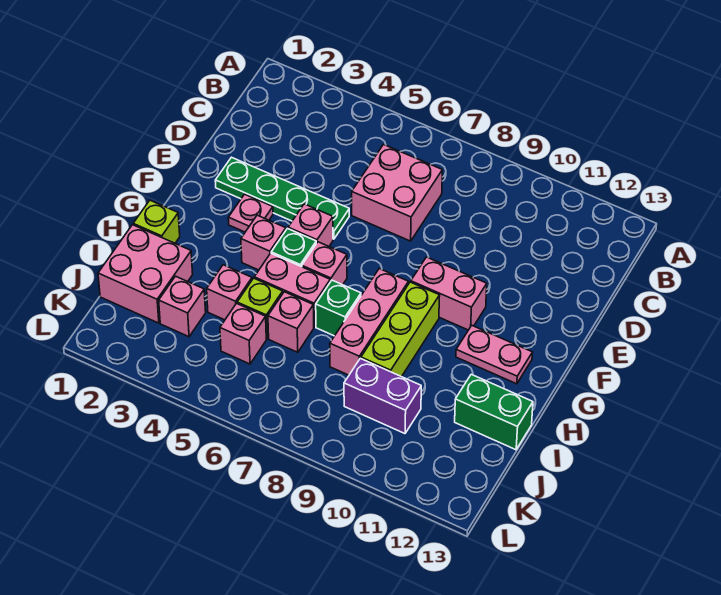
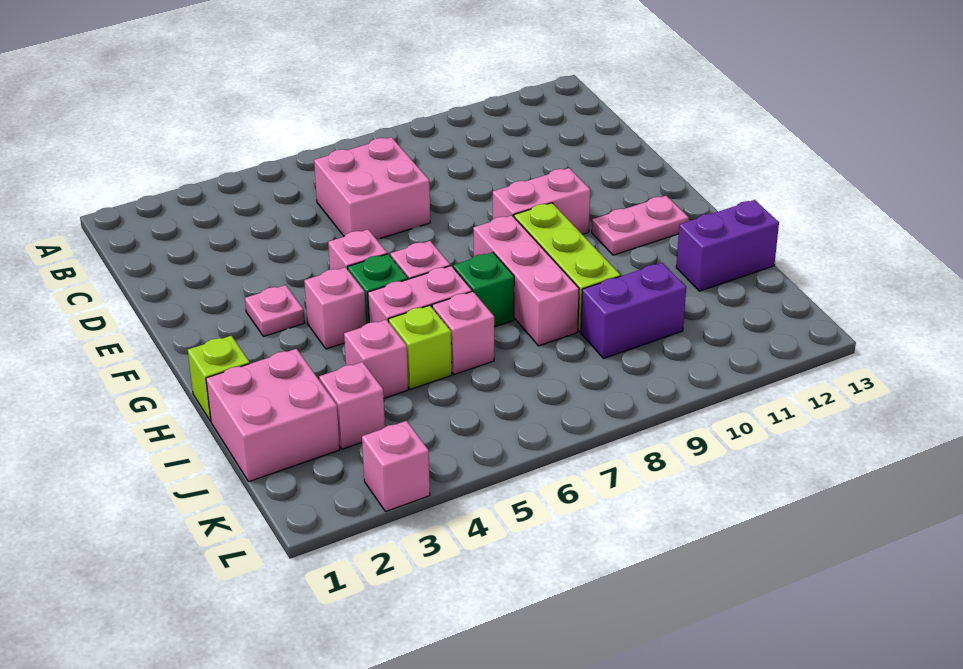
green plate E2:E5 level 1 -> none
green brick I12:I13 level 1 -> purple brick I12:I13 level 1
pink brick J5 level 1 -> pink brick L3 level 1

